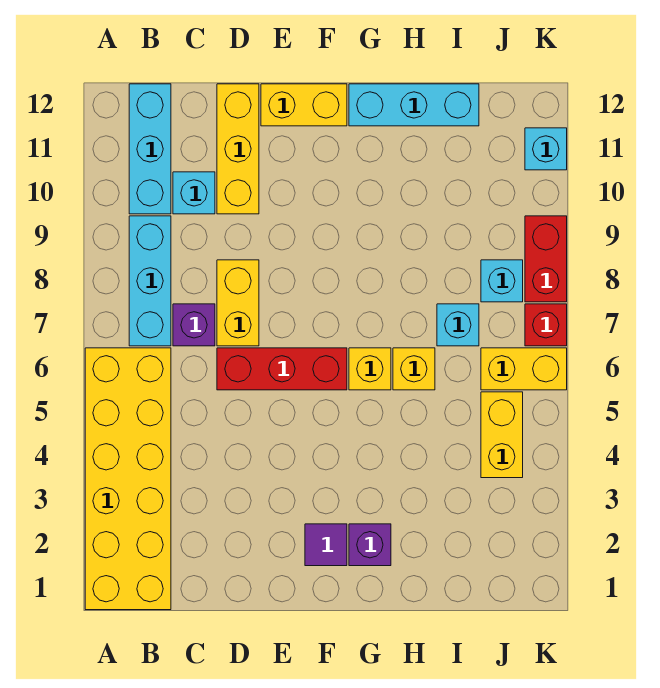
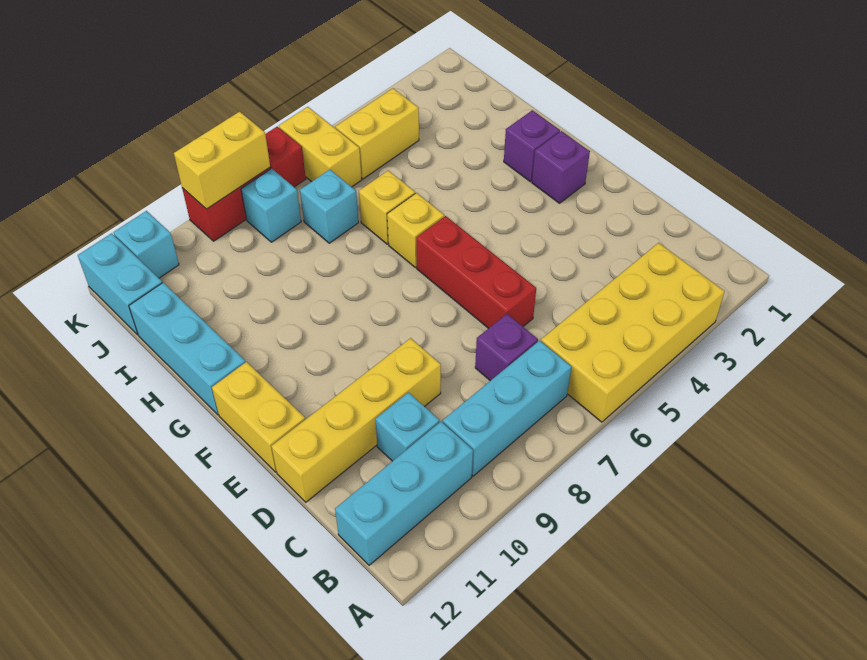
yellow brick A1:B6 level 1 -> yellow brick A3:B6 level 1
yellow brick D7:D8 level 1 -> yellow brick K8:K9 level 2
yellow brick D10:D12 level 1 -> yellow brick D9:D12 level 1
purple tile F2 level 1 -> purple brick F2 level 1
none -> cyan brick J12:K12 level 1

